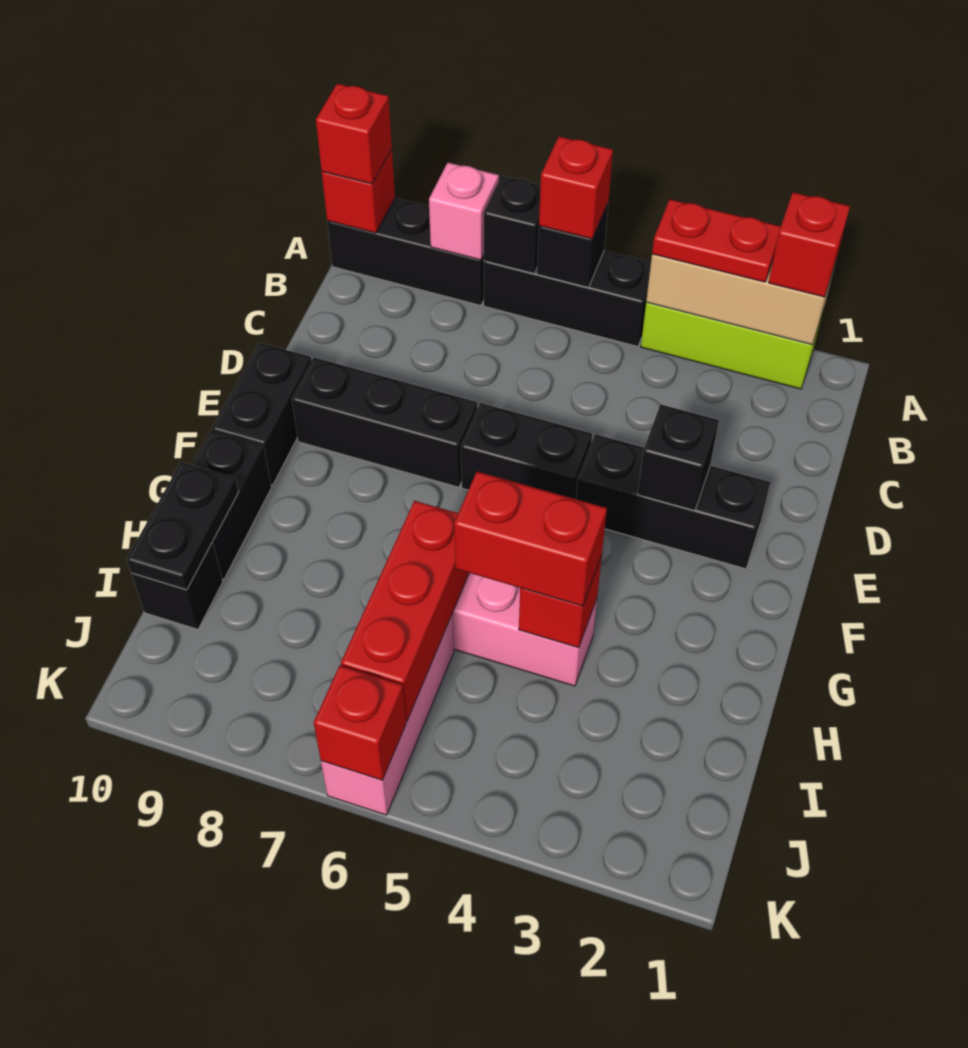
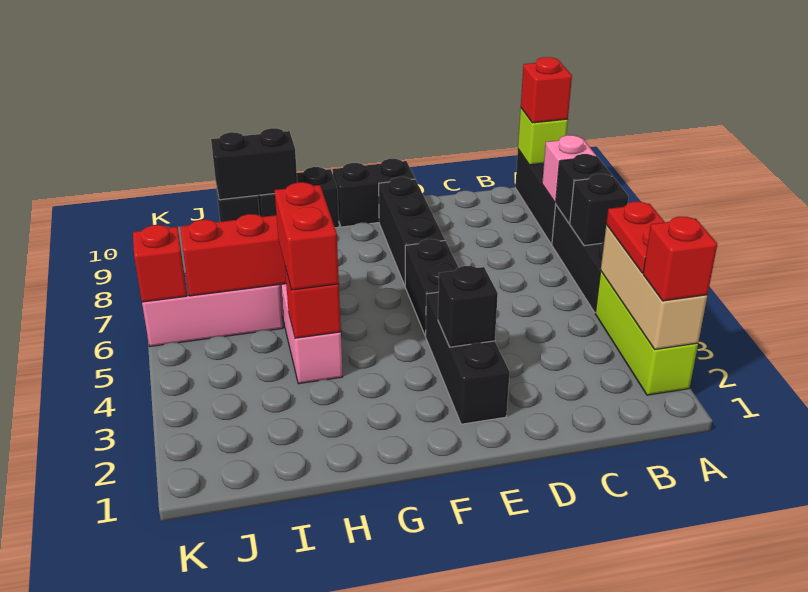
red brick A6 level 3 -> none
red brick A10 level 2 -> lime brick A10 level 2
black plate H10:I10 level 2 -> black brick H10:I10 level 2

